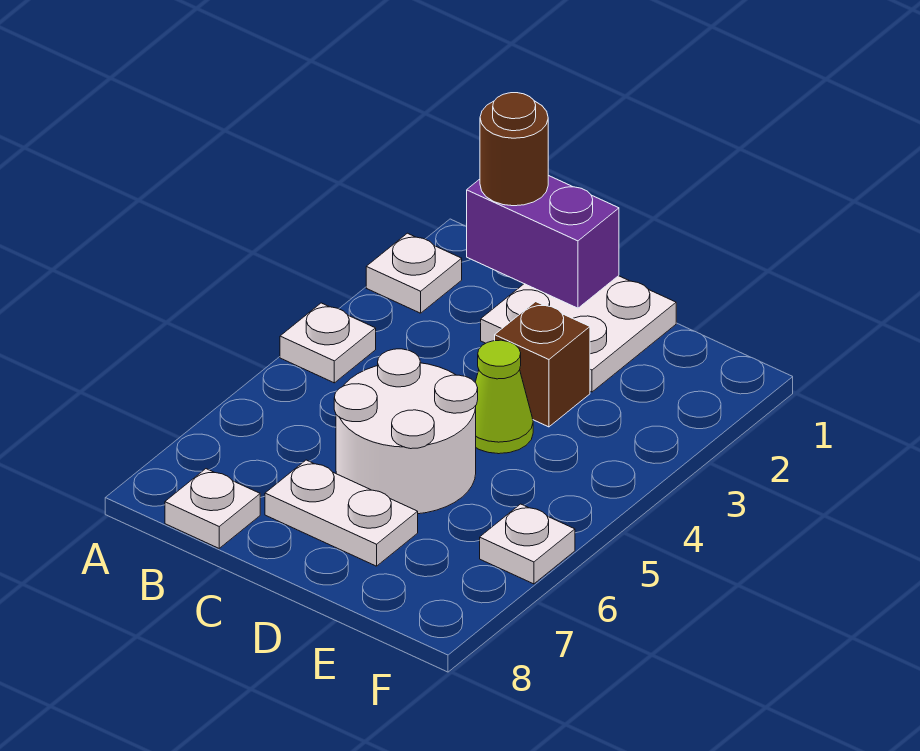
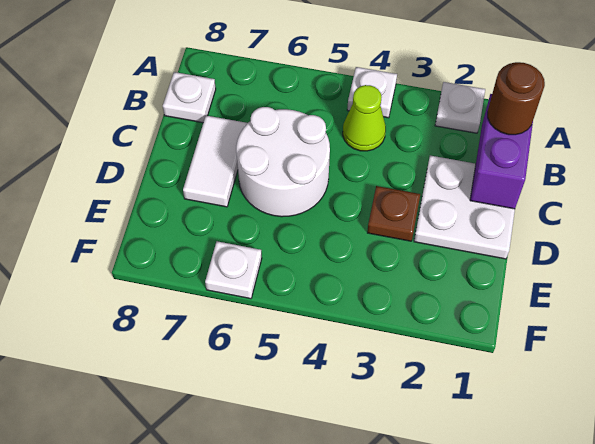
white plate C7:D7 level 1 -> white tile C7:D7 level 1
brown brick D3 level 1 -> brown plate D3 level 1
lime cone D4 level 1 -> lime cone B4 level 1

